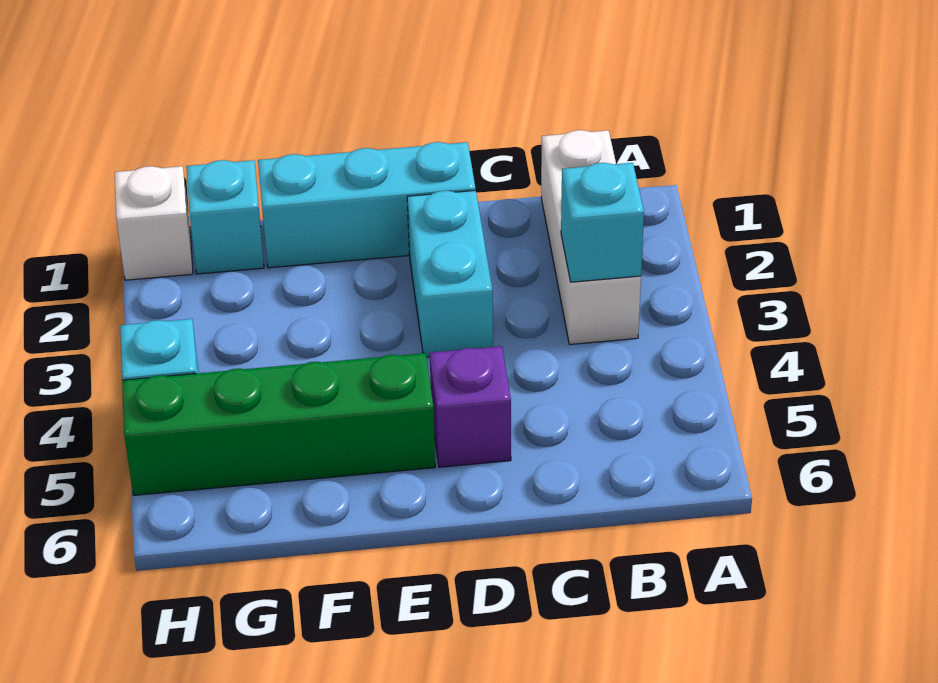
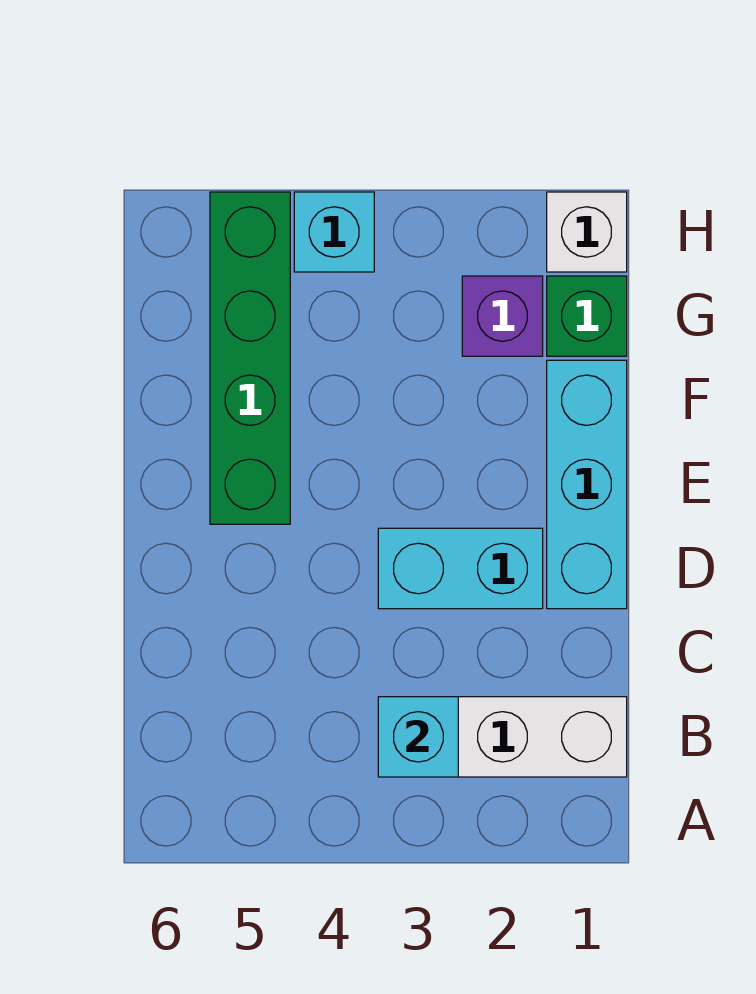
purple brick D5 level 1 -> purple brick G2 level 1
cyan brick G1 level 1 -> green brick G1 level 1

